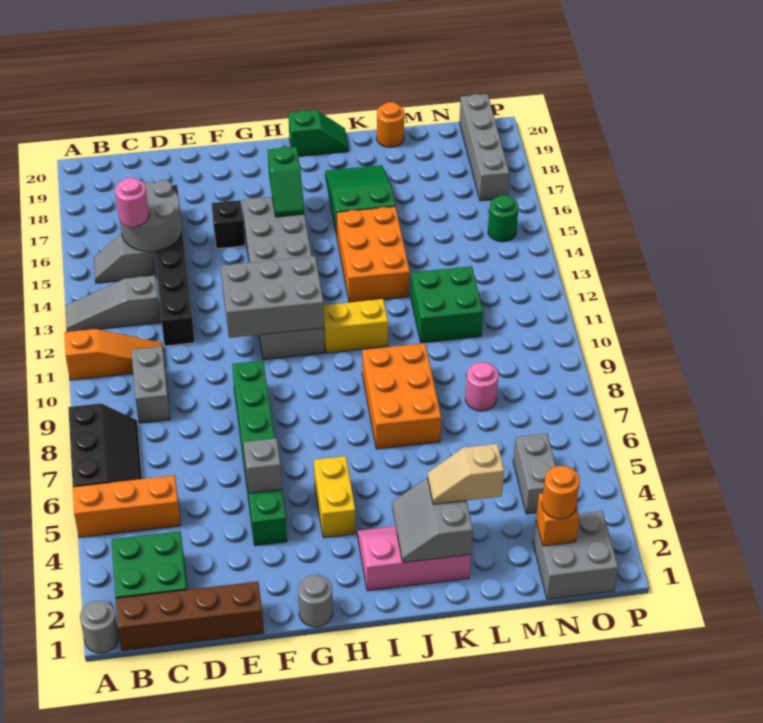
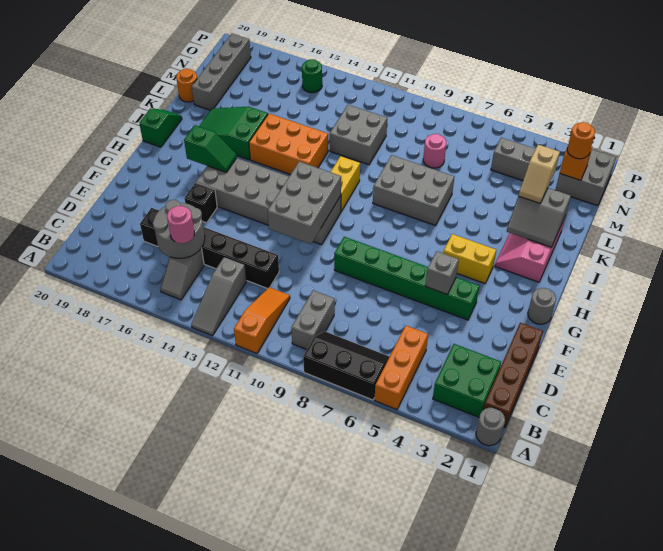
grey brick C9:C10 level 1 -> grey brick B9:C9 level 1
orange brick J7:K9 level 1 -> grey brick J7:K9 level 1
green brick L11:M12 level 1 -> grey brick L11:M12 level 1
grey brick O17:O20 level 1 -> grey brick L19:O19 level 1

